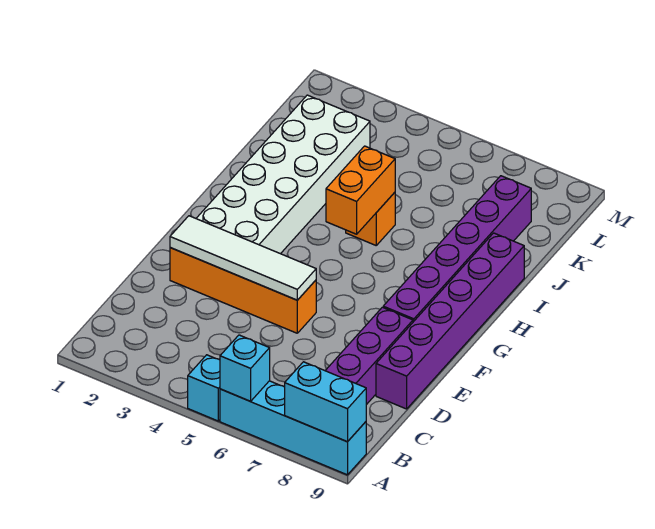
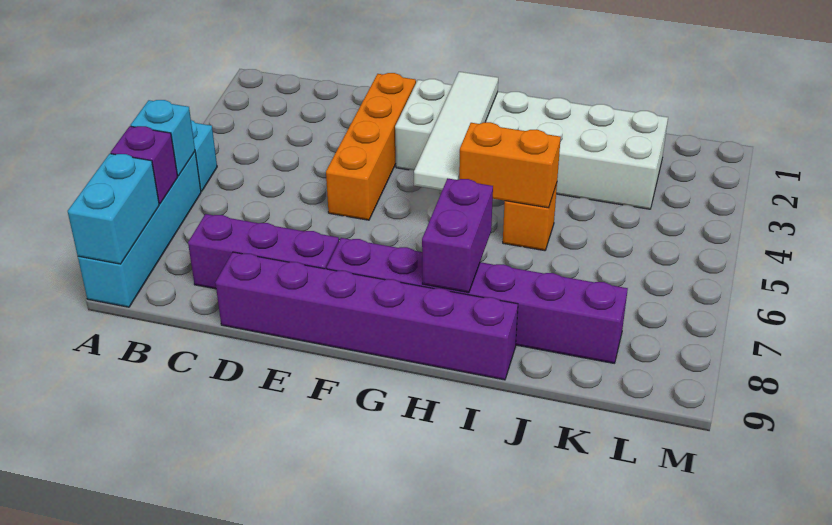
none -> purple brick A7 level 2
white tile E2:E5 level 2 -> white tile G2:G5 level 2
none -> purple brick H7:H8 level 2

